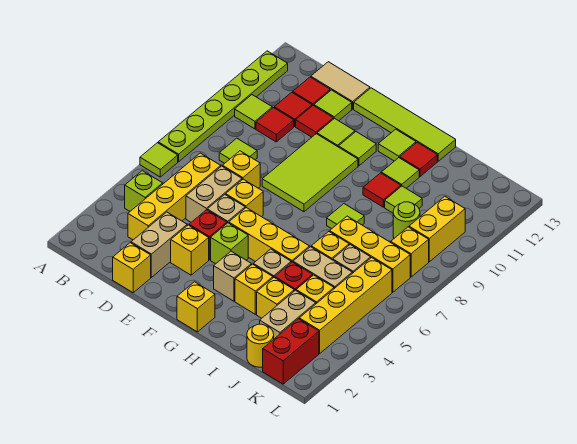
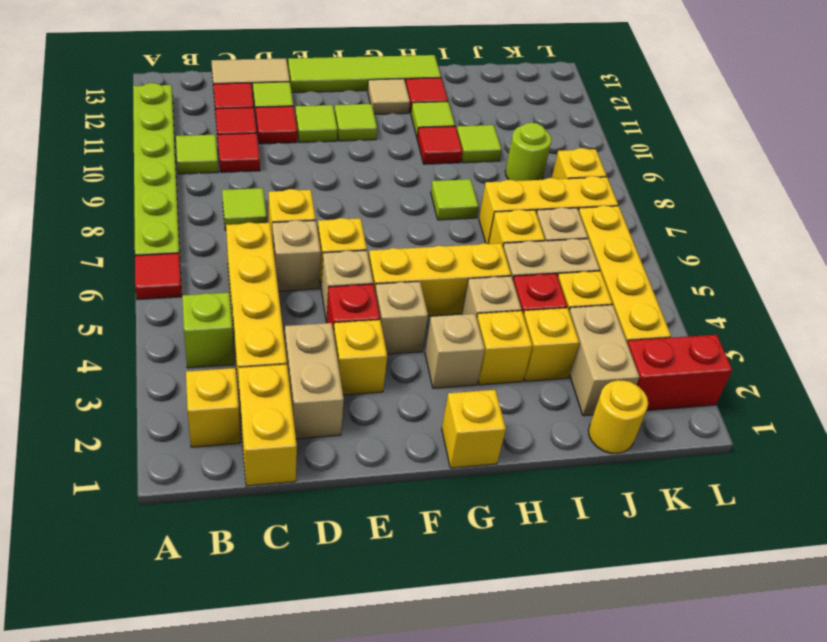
lime tile A6 level 1 -> red tile A6 level 1
yellow brick D1 level 1 -> yellow brick B2 level 1
tan brick D5:D6 level 1 -> tan brick D6 level 1
lime tile E8:F10 level 1 -> none
lime brick F4 level 1 -> tan brick F4 level 1
lime tile G12 level 1 -> tan tile G12 level 1
red brick K1:K2 level 1 -> red brick K2:L2 level 1
yellow brick K9:K10 level 1 -> yellow brick C1:C2 level 1

